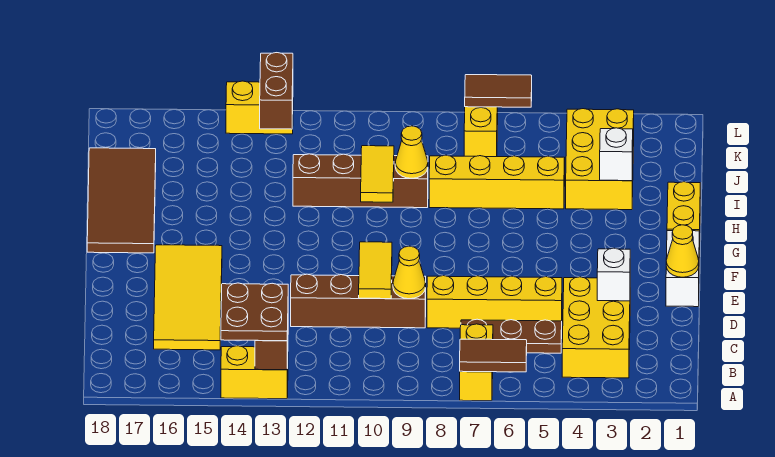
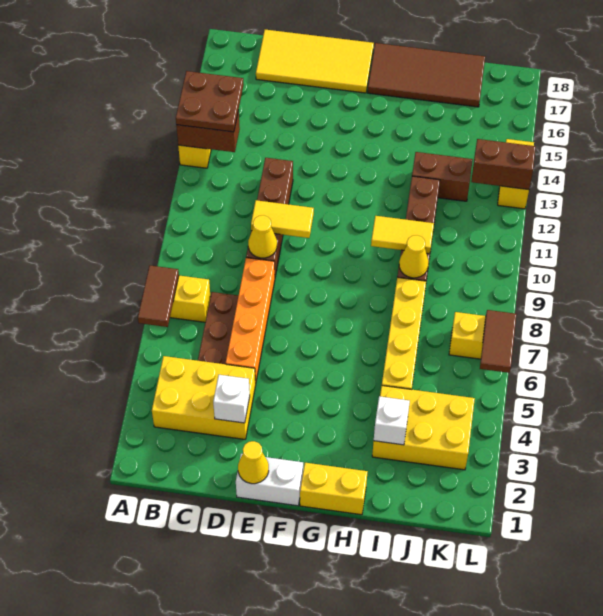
yellow tile C15:F16 level 1 -> yellow tile C17:F18 level 1
yellow brick D5:D8 level 1 -> orange brick D5:D8 level 1
none -> brown brick I13:J13 level 1

